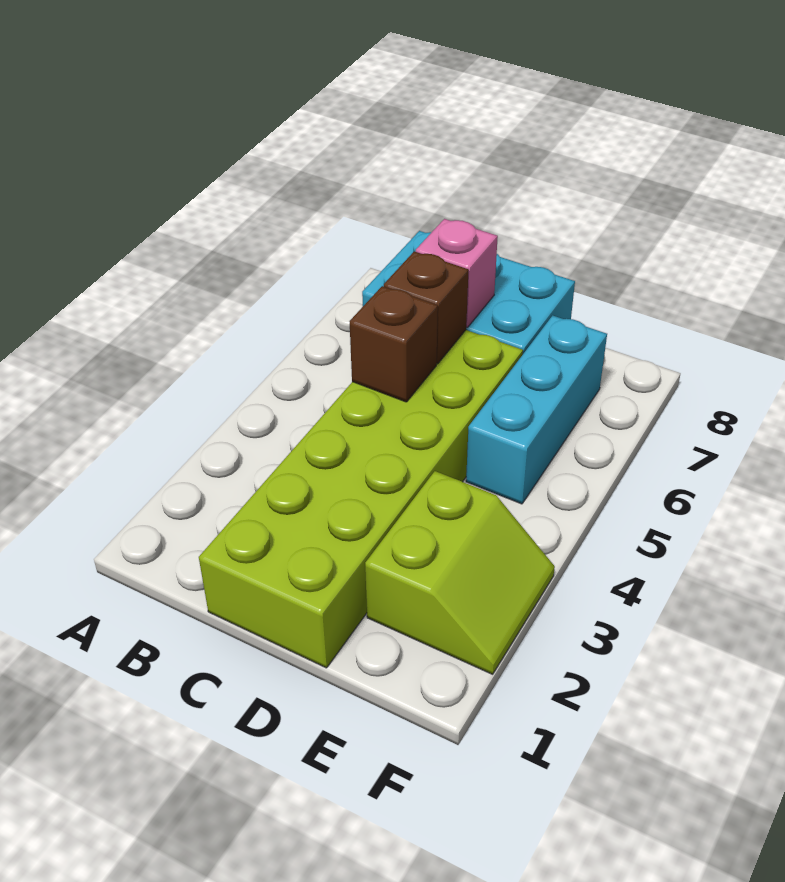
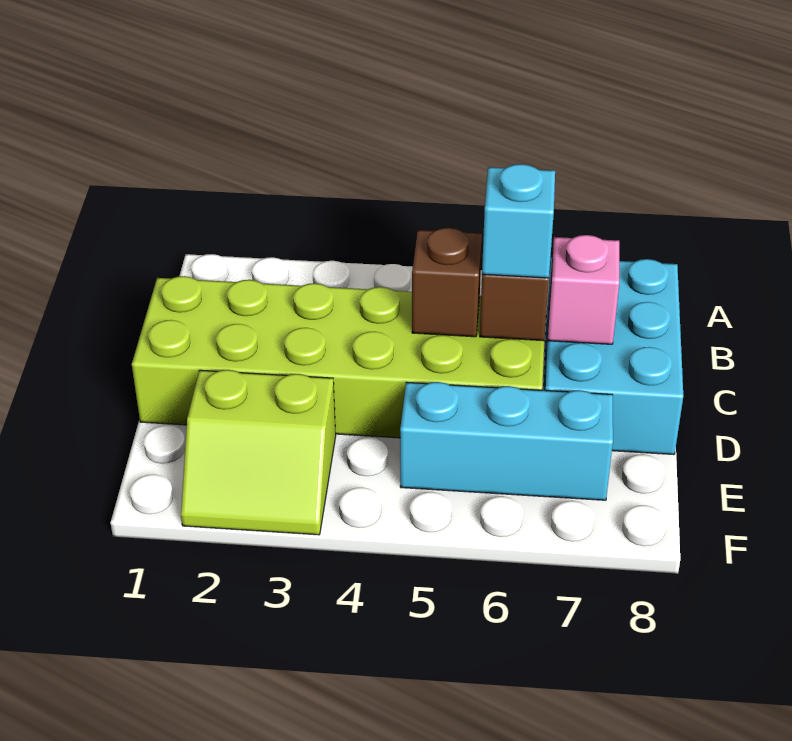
none -> cyan brick C6 level 3

